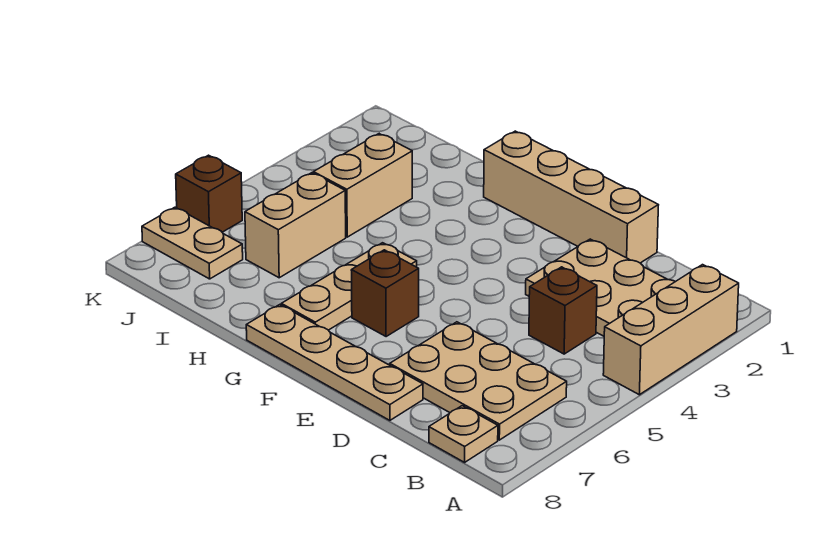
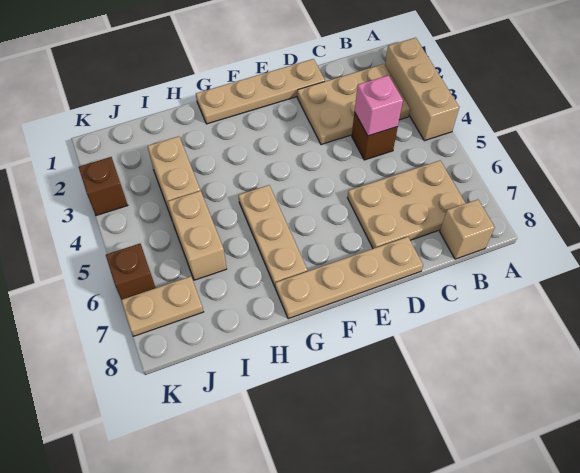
tan plate B8 level 1 -> tan brick B8 level 1
none -> pink brick C4 level 2
tan brick D1:G1 level 1 -> tan plate D1:G1 level 1
brown brick F6 level 1 -> brown brick K3 level 1

